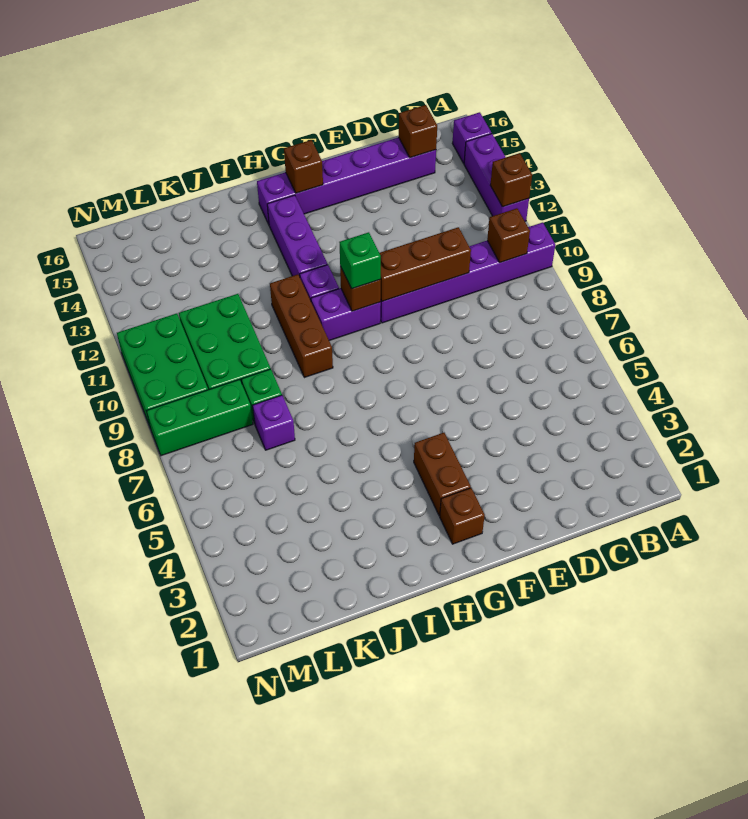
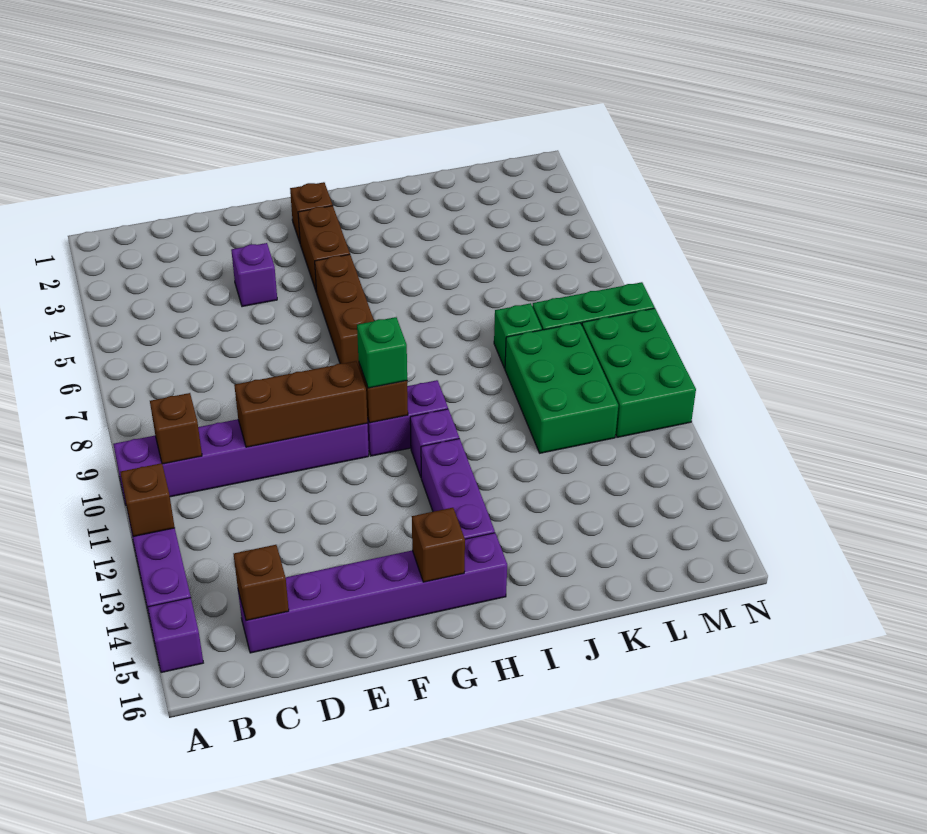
brown brick I9:I11 level 1 -> brown brick G5:G7 level 1
purple brick K7 level 1 -> purple brick E4 level 1

